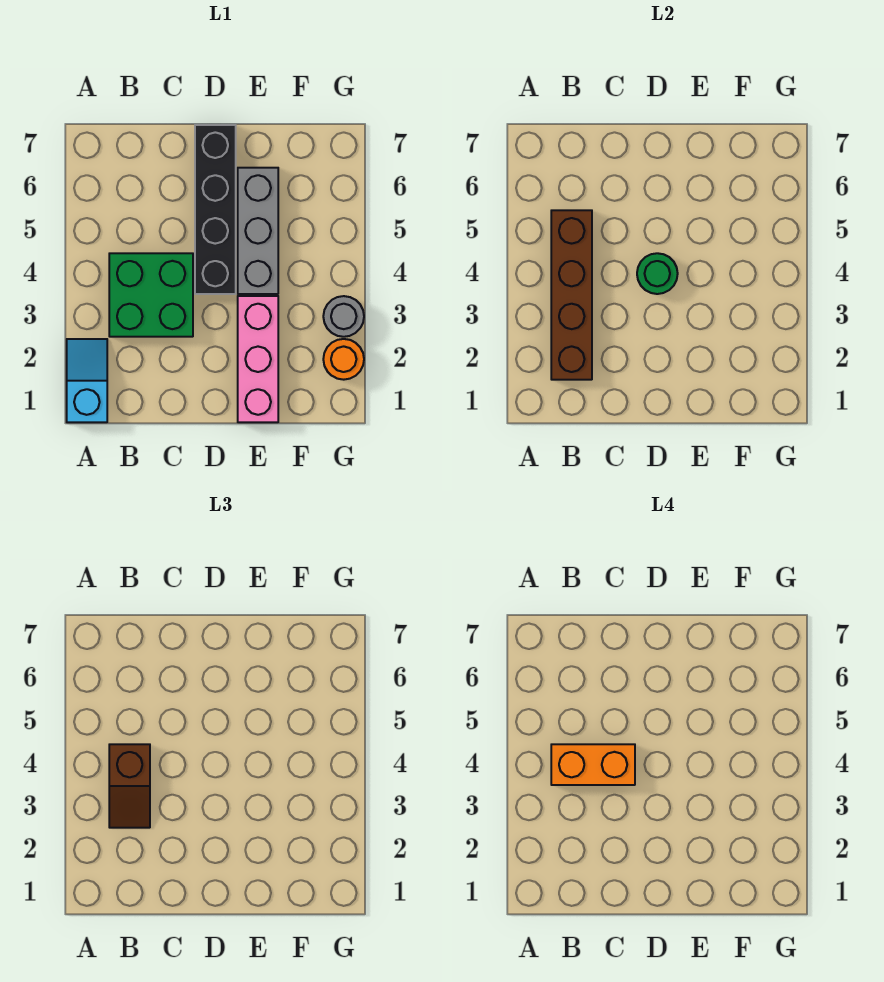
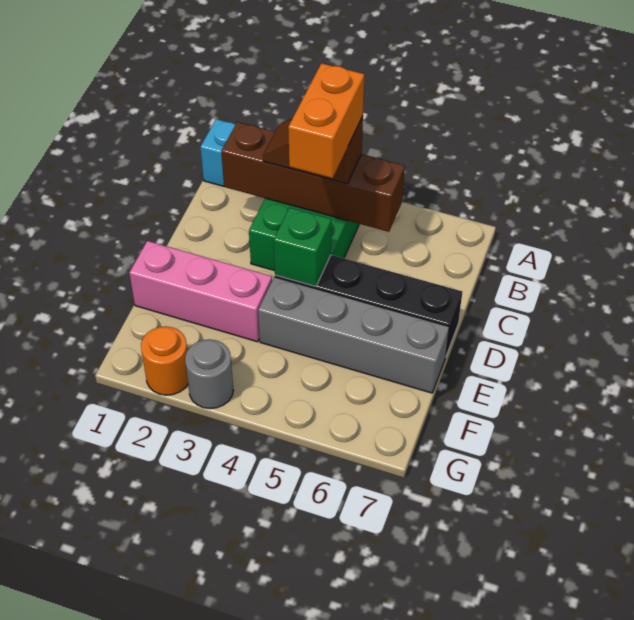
green round brick D4 level 2 -> green brick D4 level 2
grey brick E4:E6 level 1 -> grey brick E4:E7 level 1

